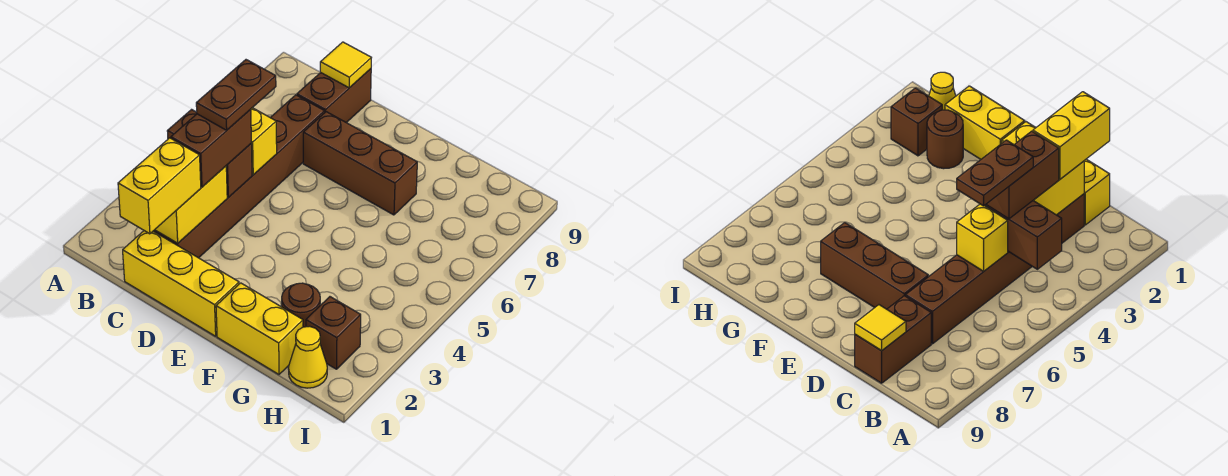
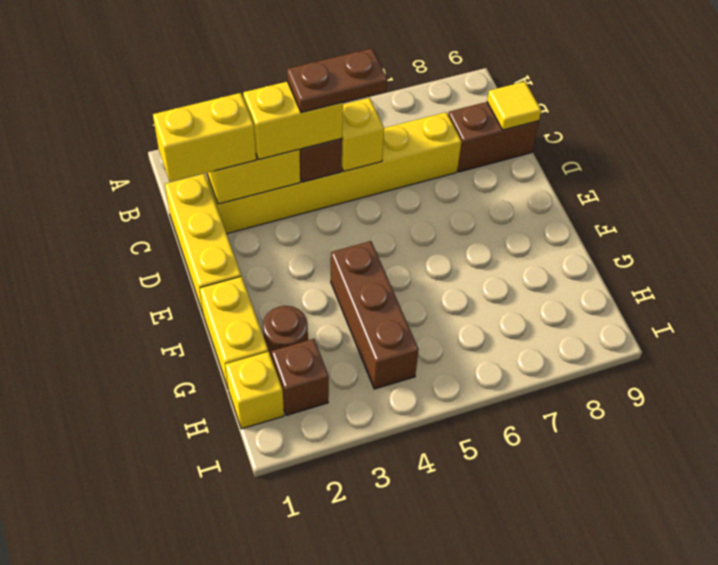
brown brick C2:C7 level 1 -> yellow brick C2:C7 level 1
brown brick C3:C4 level 3 -> yellow brick C3:C4 level 3
brown brick D7:F7 level 1 -> brown brick F4:H4 level 1
yellow cone H1 level 1 -> yellow brick H1 level 1

